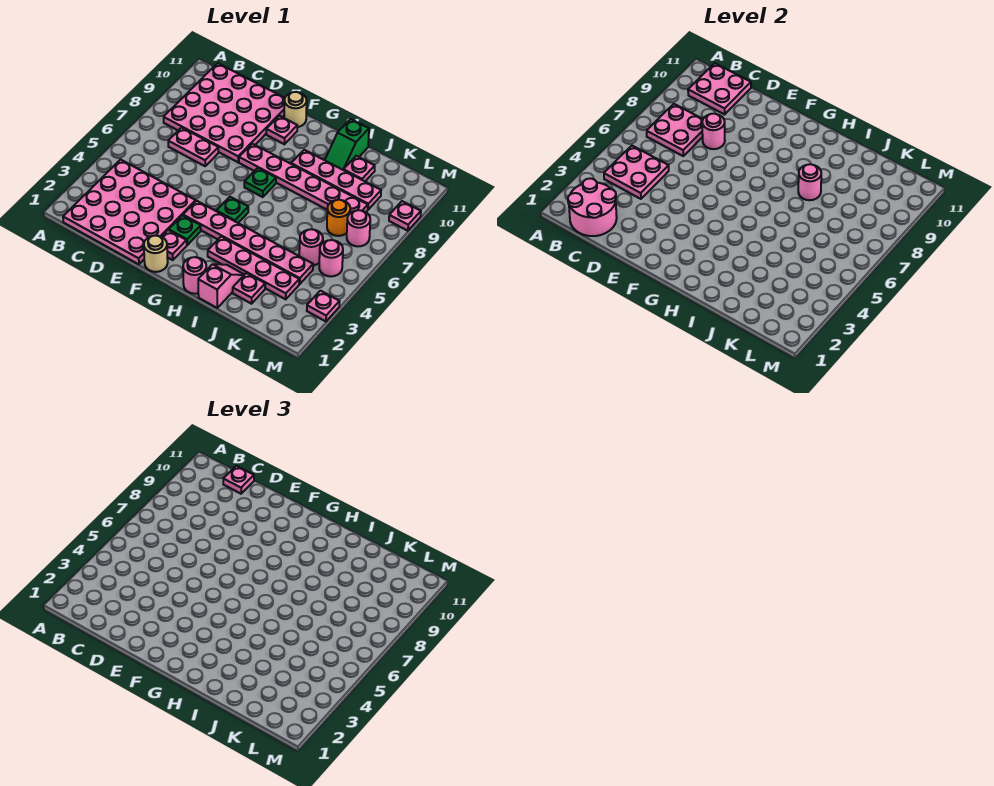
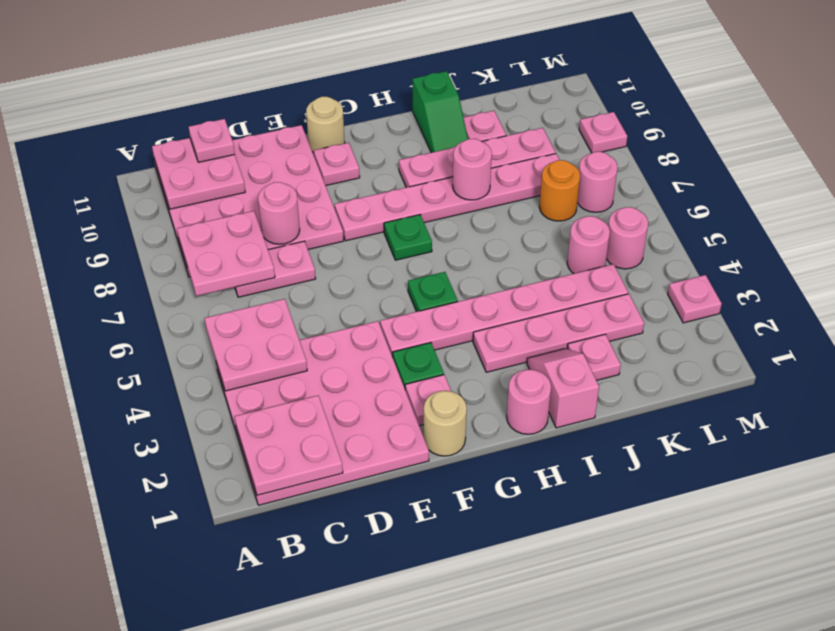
pink round brick B1:C2 level 2 -> pink plate B1:C2 level 2

